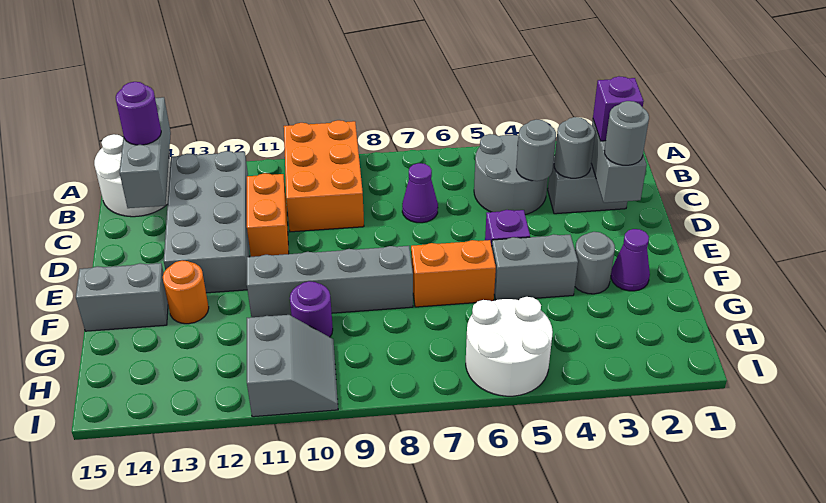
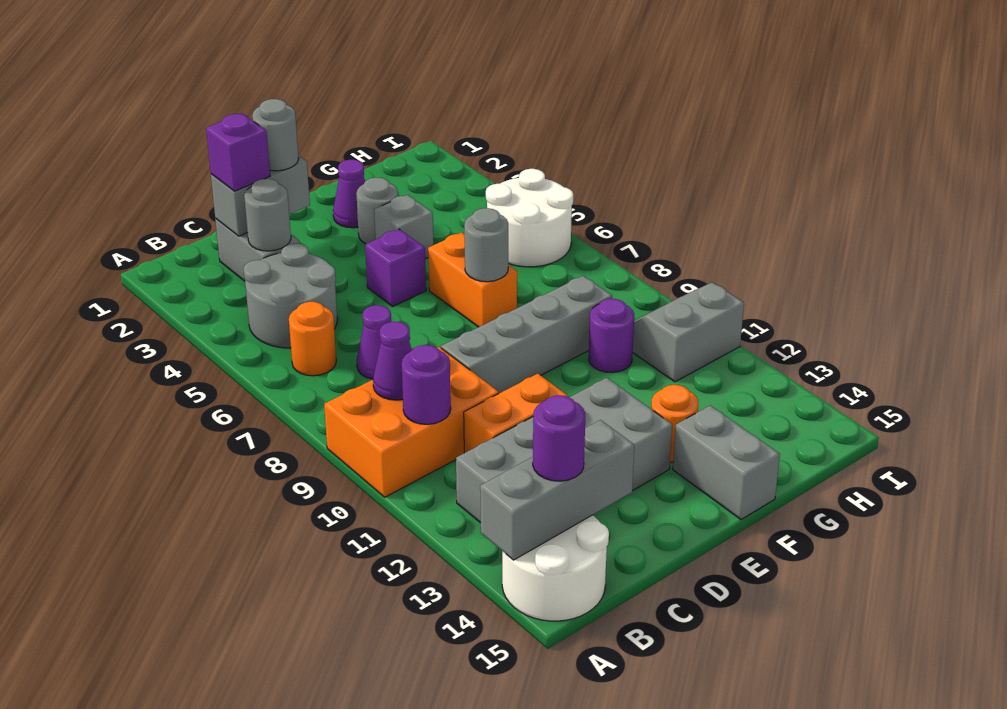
none -> orange round brick B6 level 1
none -> purple cone B9 level 2
none -> purple round brick B10 level 2
grey round brick C4 level 2 -> grey round brick F7 level 2
grey brick F4:F5 level 1 -> grey brick F4 level 1
grey brick F8:F11 level 1 -> grey brick D9:G9 level 1

